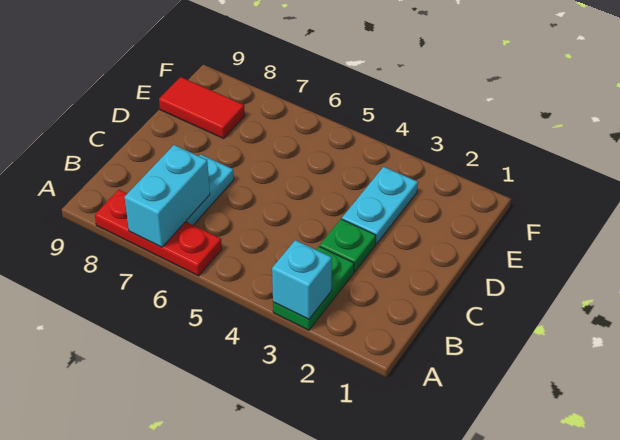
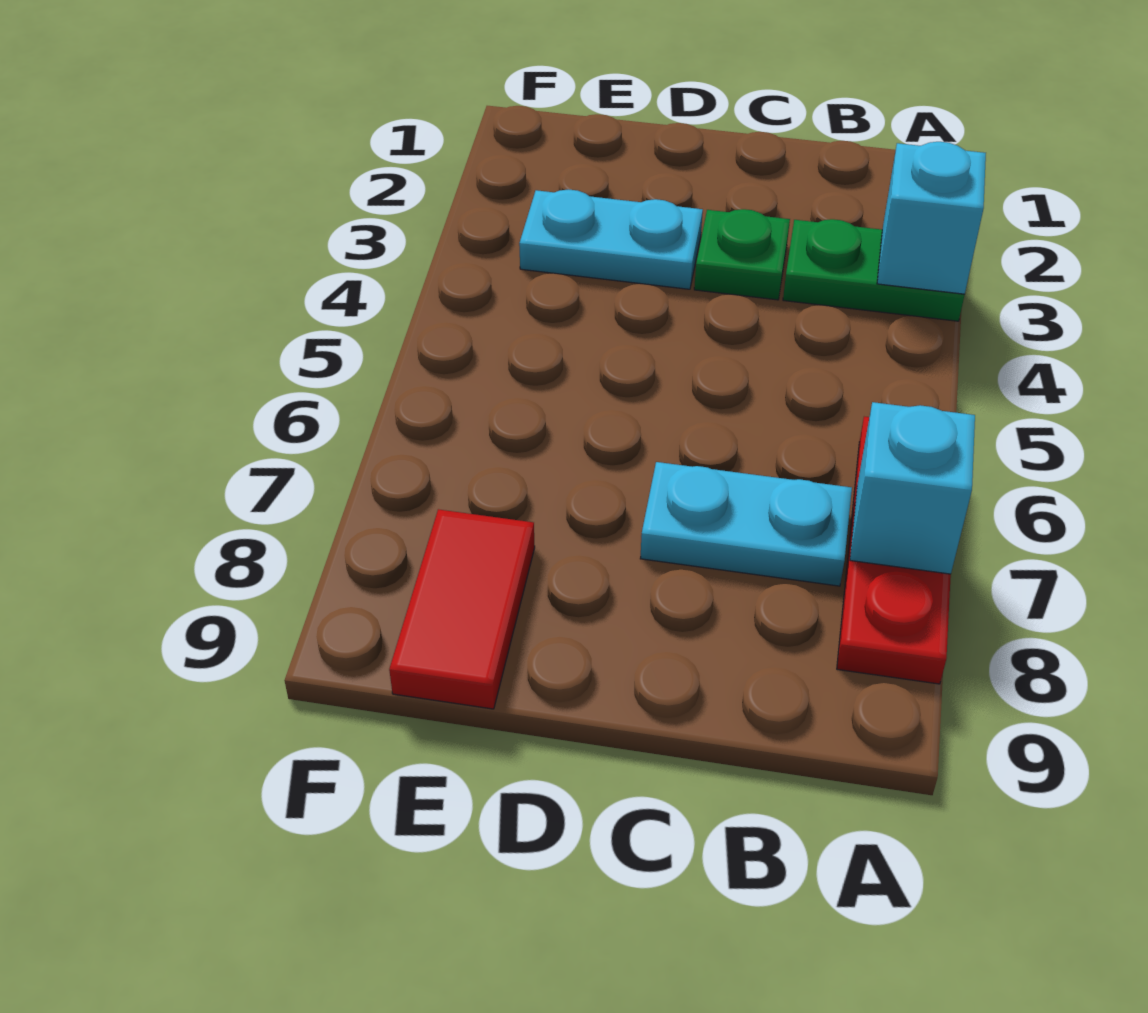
cyan brick A7:B7 level 2 -> cyan brick A7 level 2

